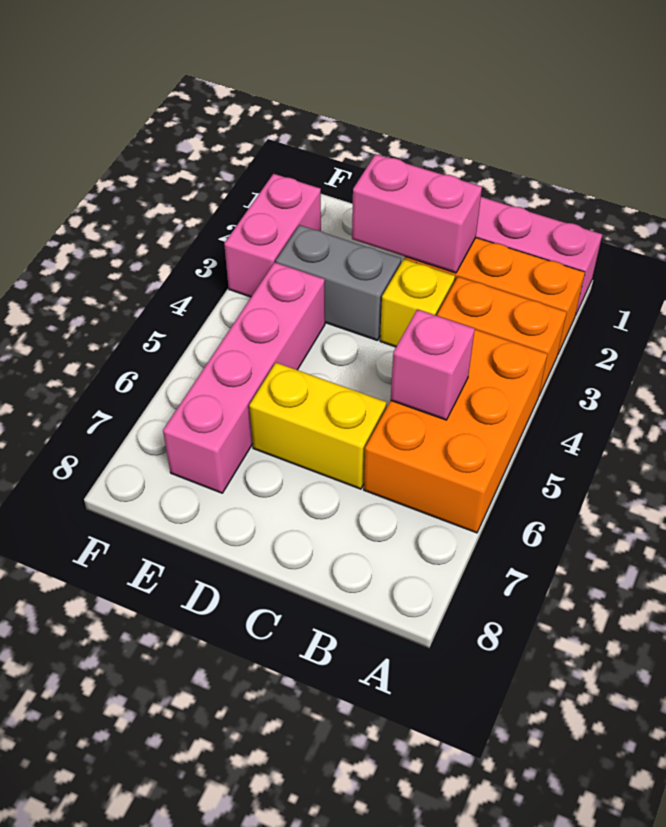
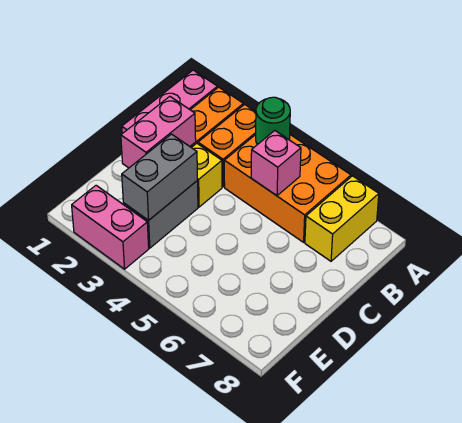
none -> green round brick A4 level 2
yellow brick C6:D6 level 1 -> yellow brick A7:B7 level 1
none -> grey brick D3:E3 level 2
pink brick E4:E7 level 1 -> none

